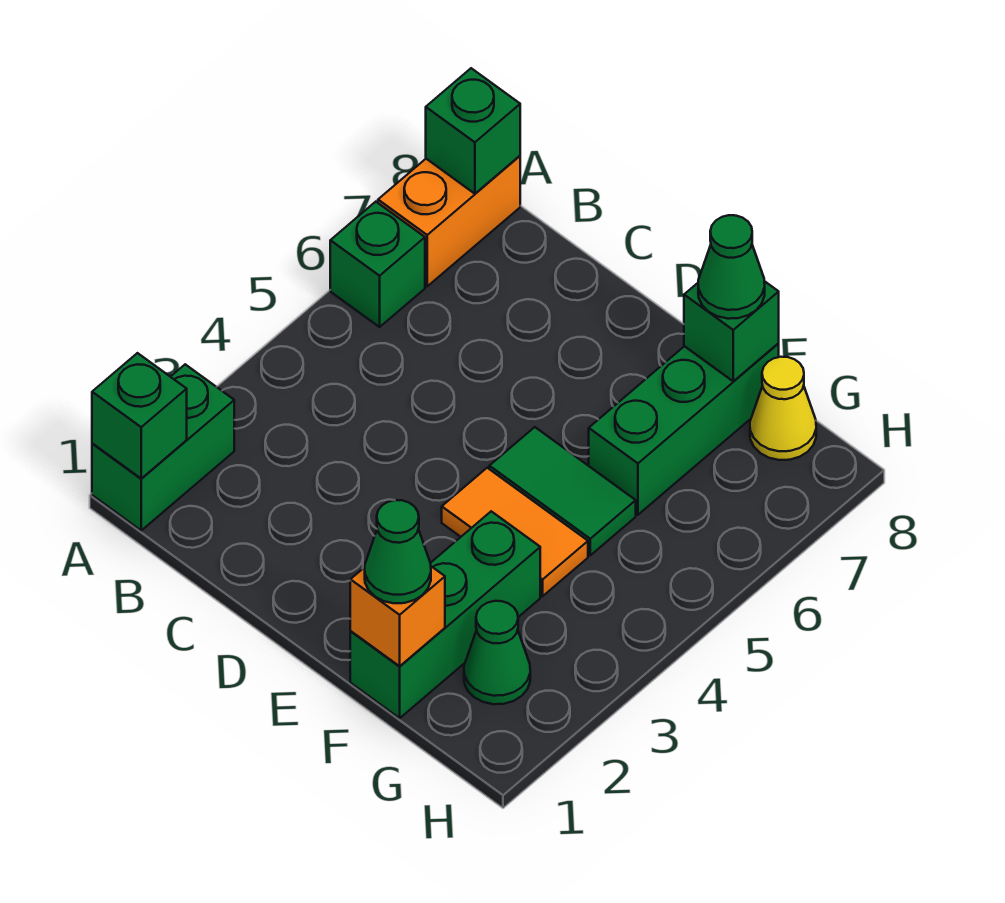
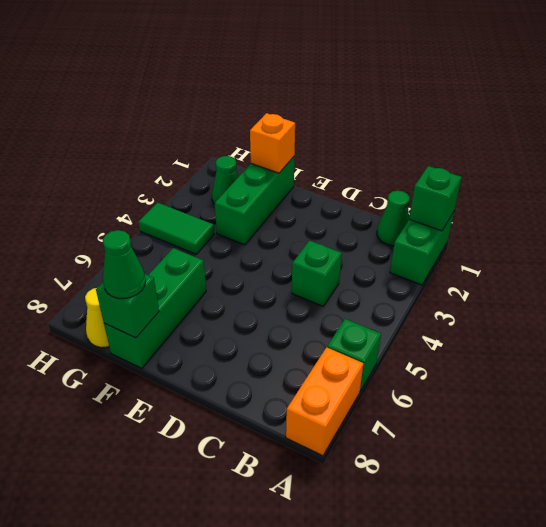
green brick A8 level 2 -> green brick C4 level 1
orange tile E4:F4 level 1 -> none
green tile E5:F5 level 1 -> green tile G4:H4 level 1
green cone F1 level 3 -> green cone B1 level 1

